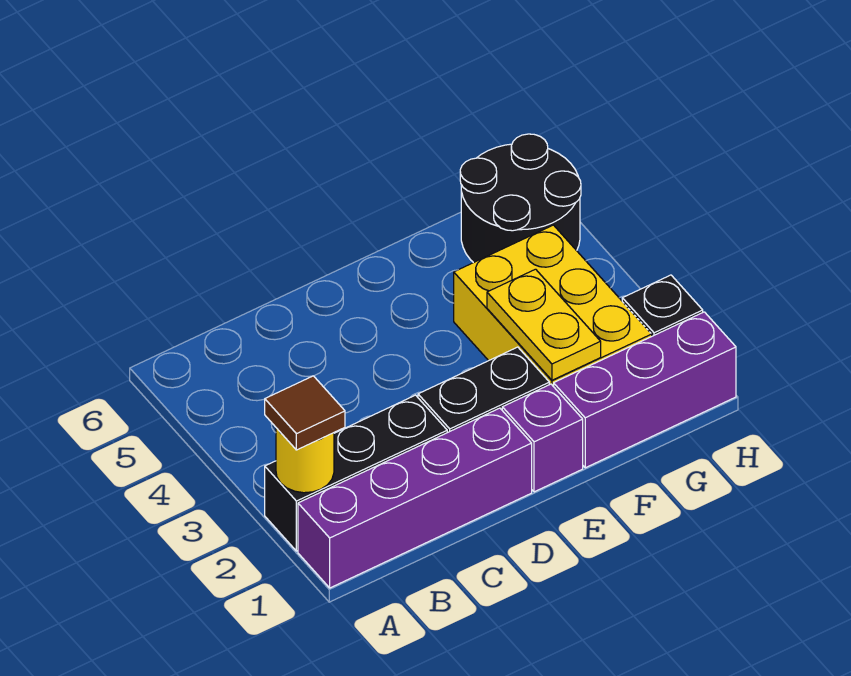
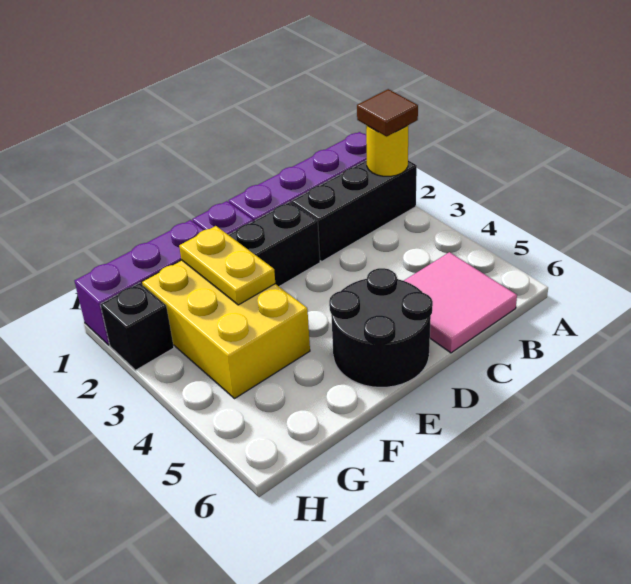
none -> pink tile B5:C6 level 1
black round brick G5:H6 level 1 -> black round brick D5:E6 level 1

